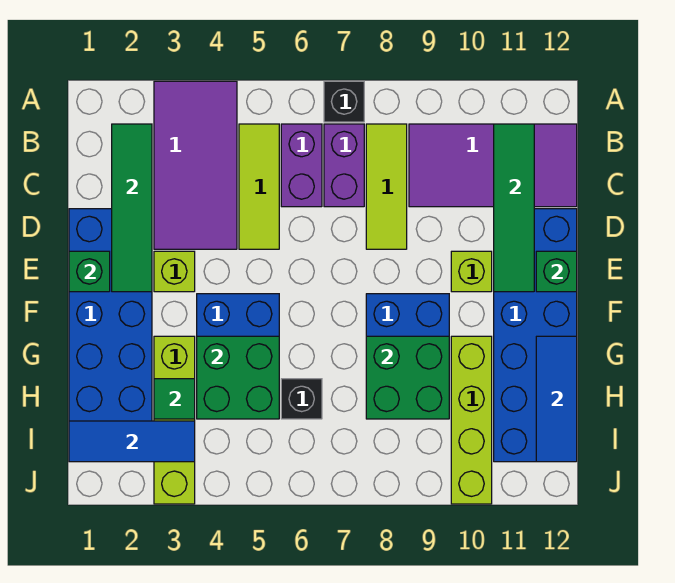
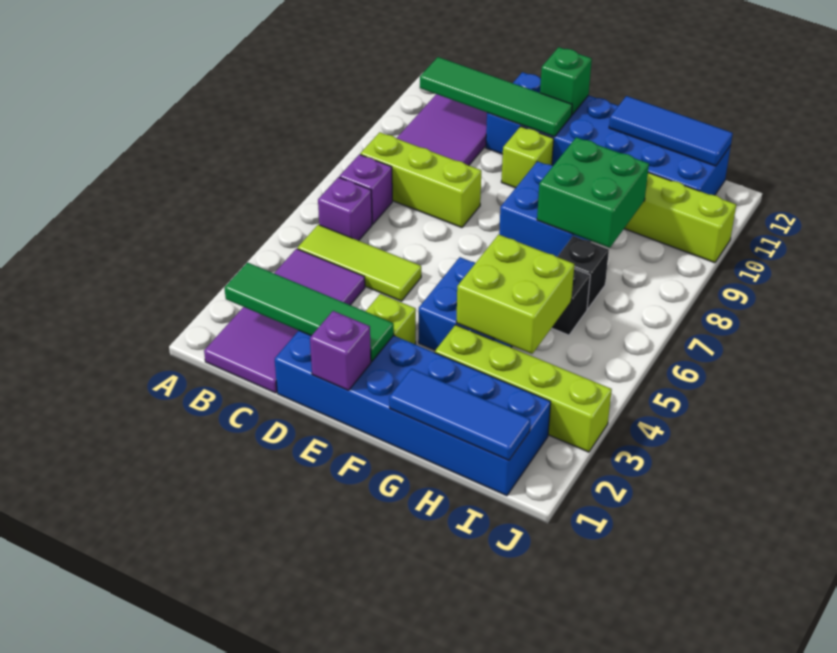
purple tile A3:D4 level 1 -> purple tile B1:C4 level 1
black brick A7 level 1 -> black brick H7 level 1
purple brick B6:C6 level 1 -> purple brick B6 level 1
purple brick B7:C7 level 1 -> purple brick B7 level 1
lime tile B8:D8 level 1 -> lime brick B8:D8 level 1
green brick E1 level 2 -> purple brick E1 level 2
green brick G4:H5 level 2 -> lime brick G4:H5 level 2
green tile H3 level 2 -> none
blue tile I1:I3 level 2 -> blue tile G1:I1 level 2

